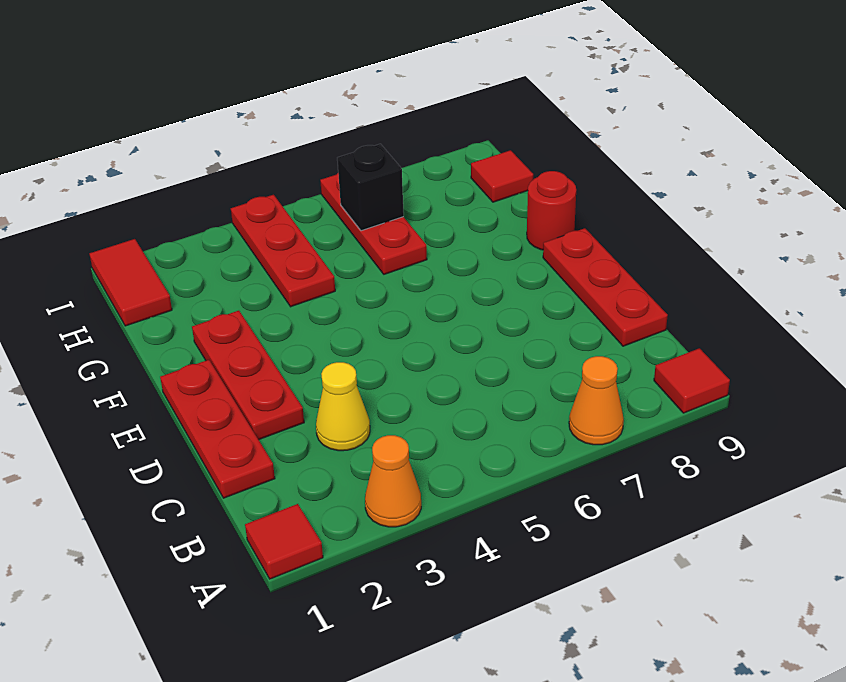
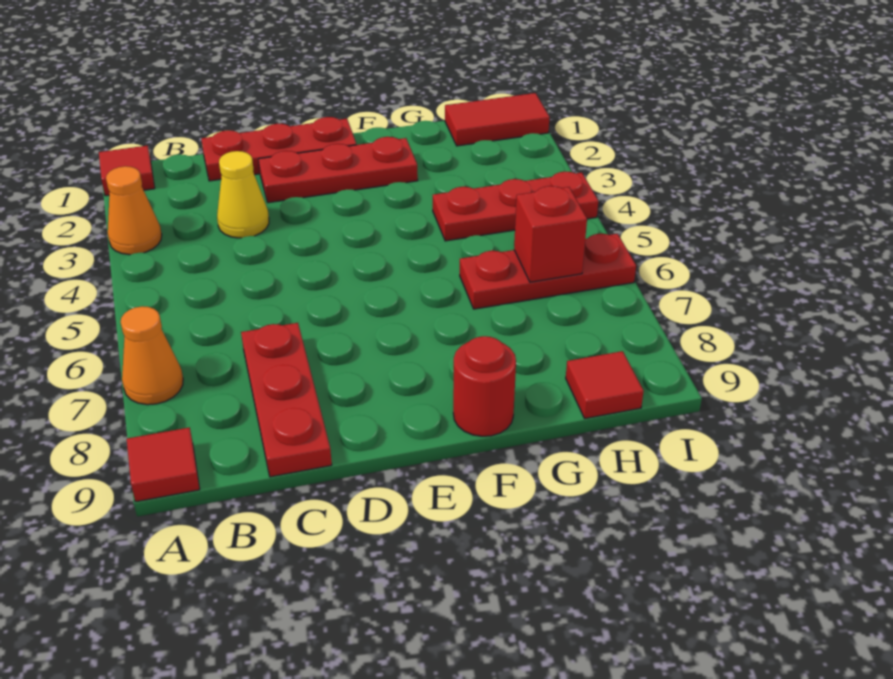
red plate C9:E9 level 1 -> red plate C7:C9 level 1
black brick H6 level 2 -> red brick H6 level 2

